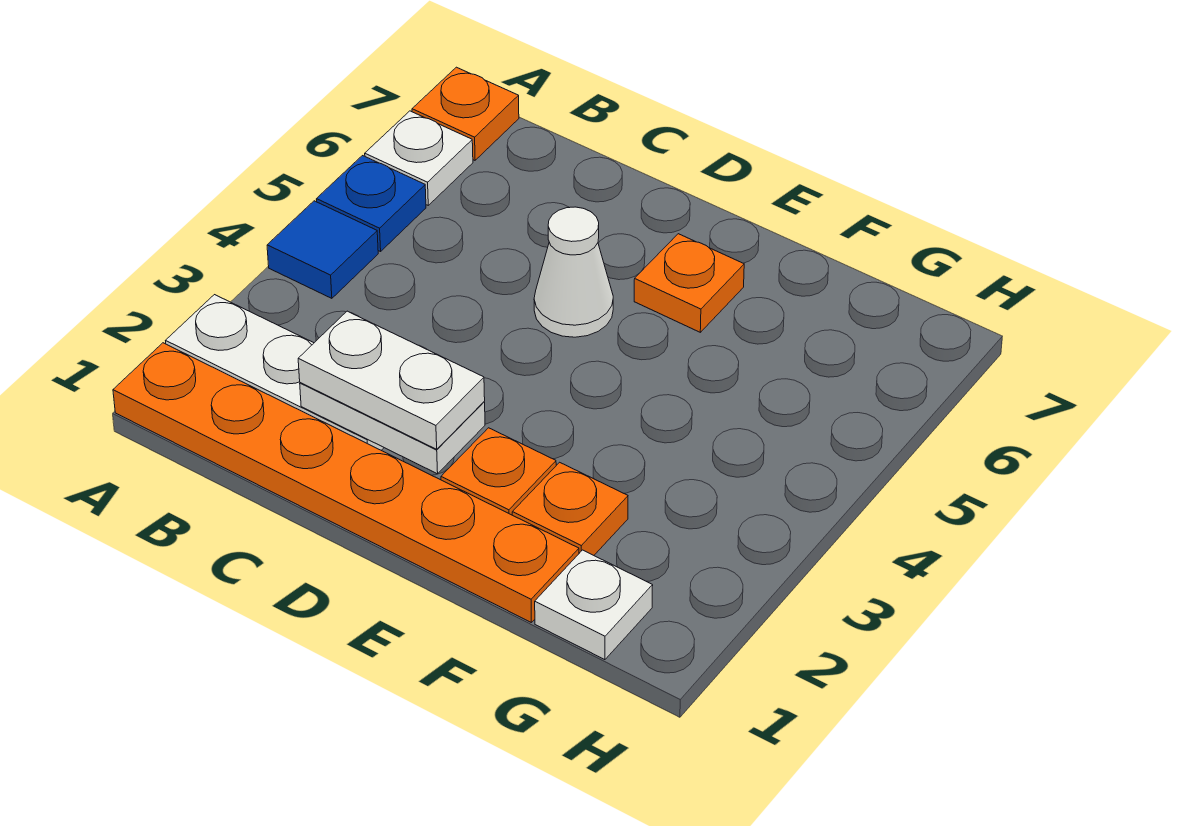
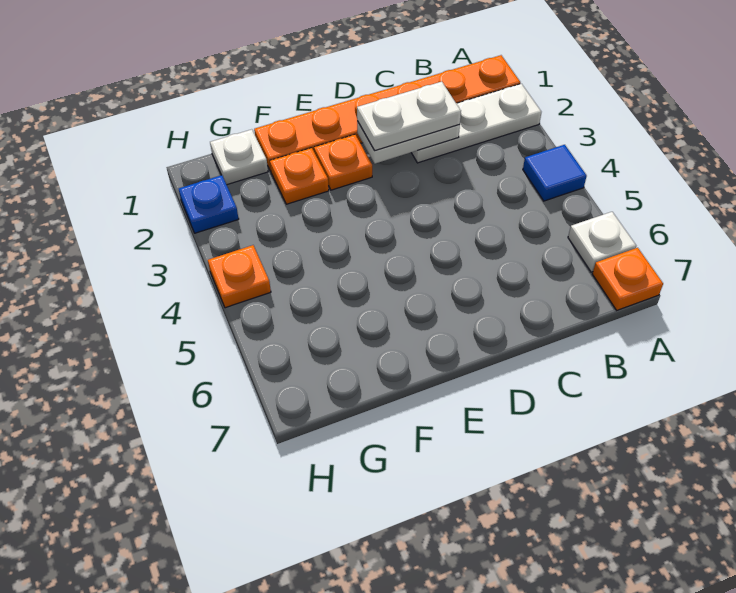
blue plate A5 level 1 -> blue plate H2 level 1
white cone D5 level 1 -> none
orange plate E6 level 1 -> orange plate H4 level 1

